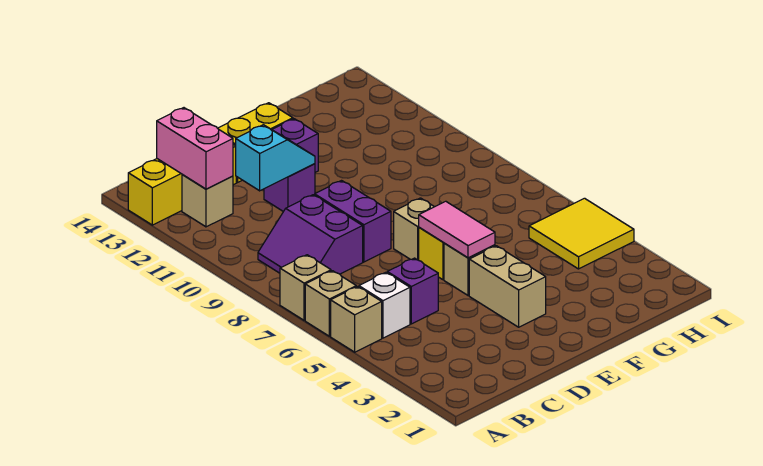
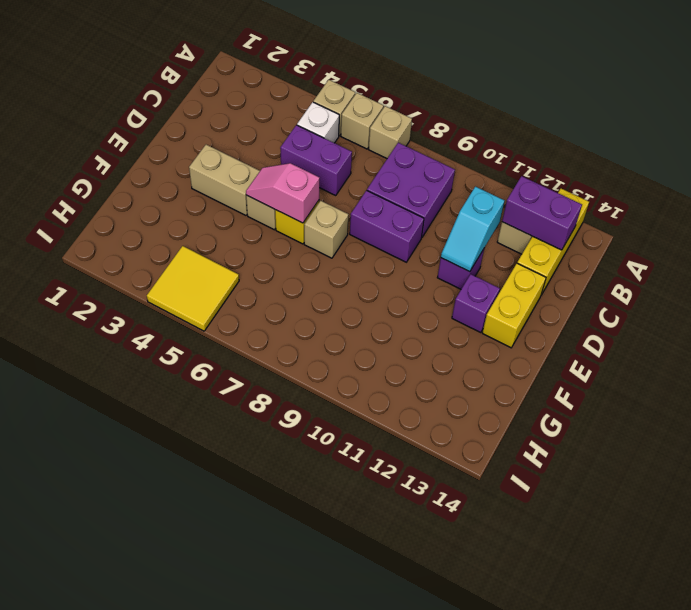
purple slope B8:C9 level 1 top C -> purple brick B8:C9 level 1
pink brick B12:B13 level 2 -> purple brick B12:B13 level 2
purple brick C5 level 1 -> purple brick C5:C6 level 1
pink tile E5:E6 level 2 -> pink slope E5:E6 level 2 top 6

